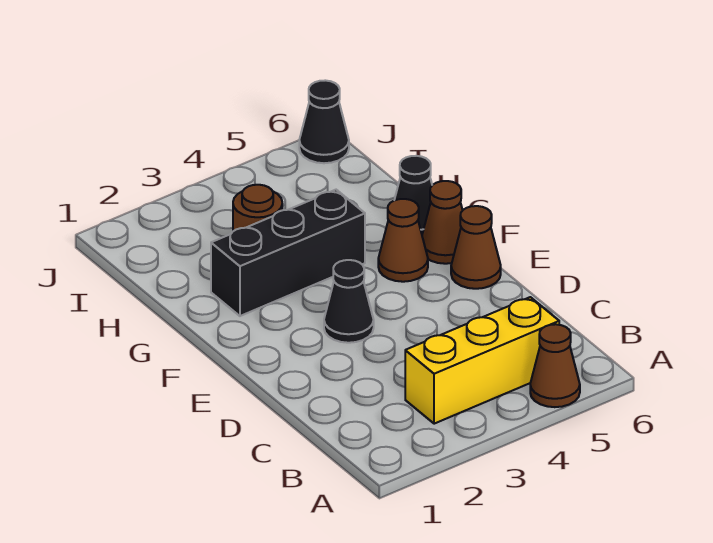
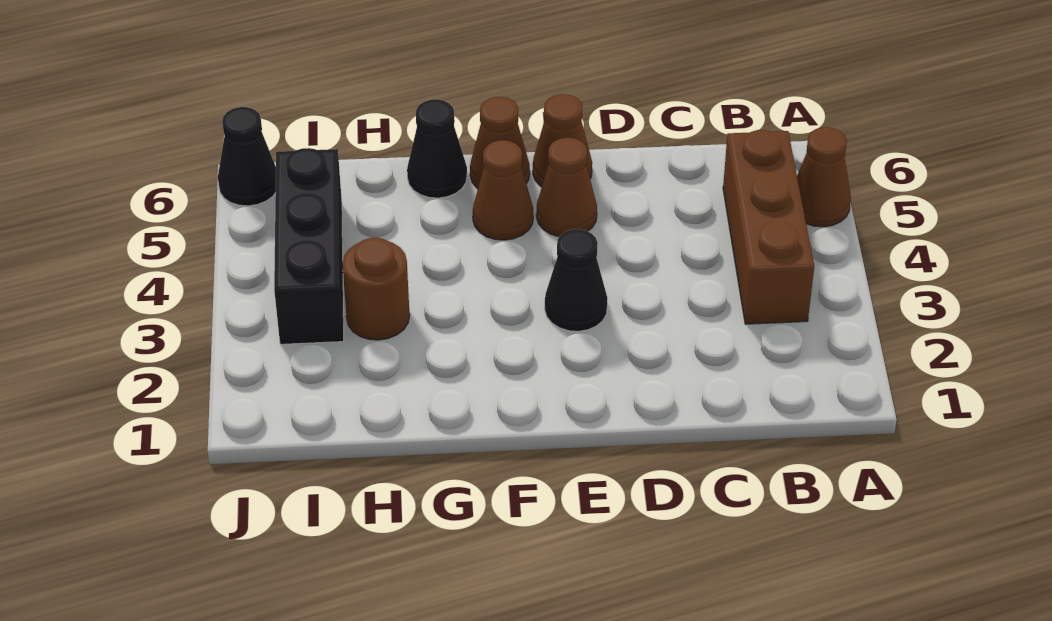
yellow brick B3:B5 level 1 -> brown brick B3:B5 level 1
none -> brown cone E5 level 1
black brick G2:G4 level 1 -> black brick I3:I5 level 1

